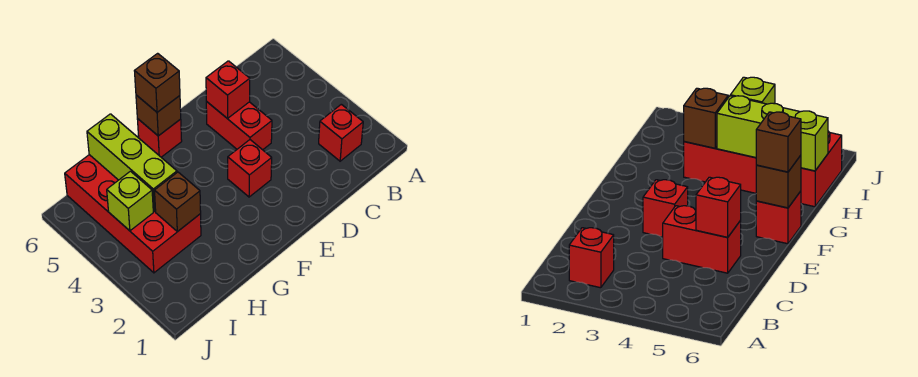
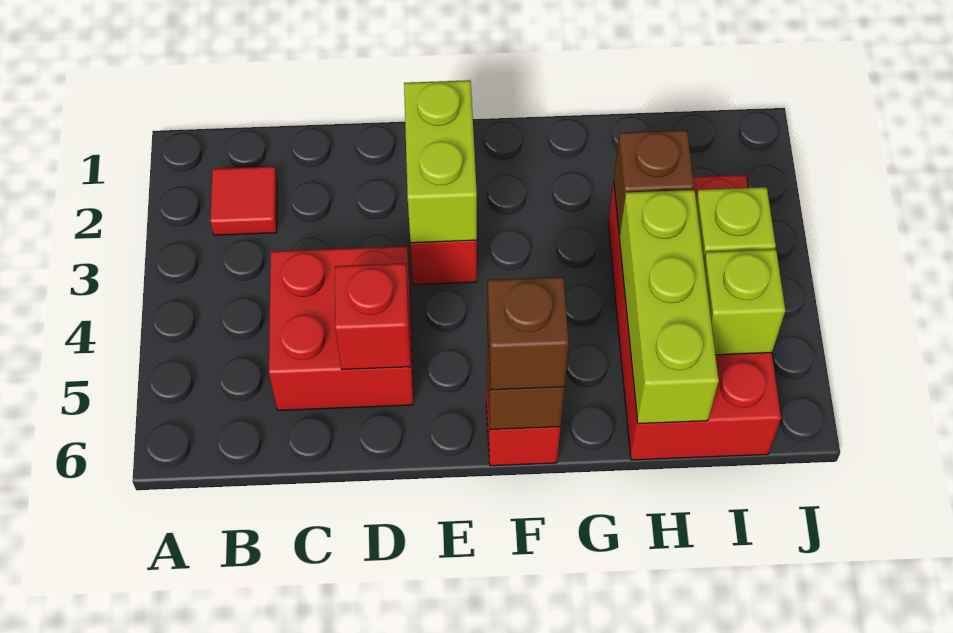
red brick B2 level 1 -> red tile B2 level 1
red brick D4:D5 level 1 -> red brick C4:D5 level 1
none -> lime brick E2:E3 level 2
none -> lime brick I5 level 2

